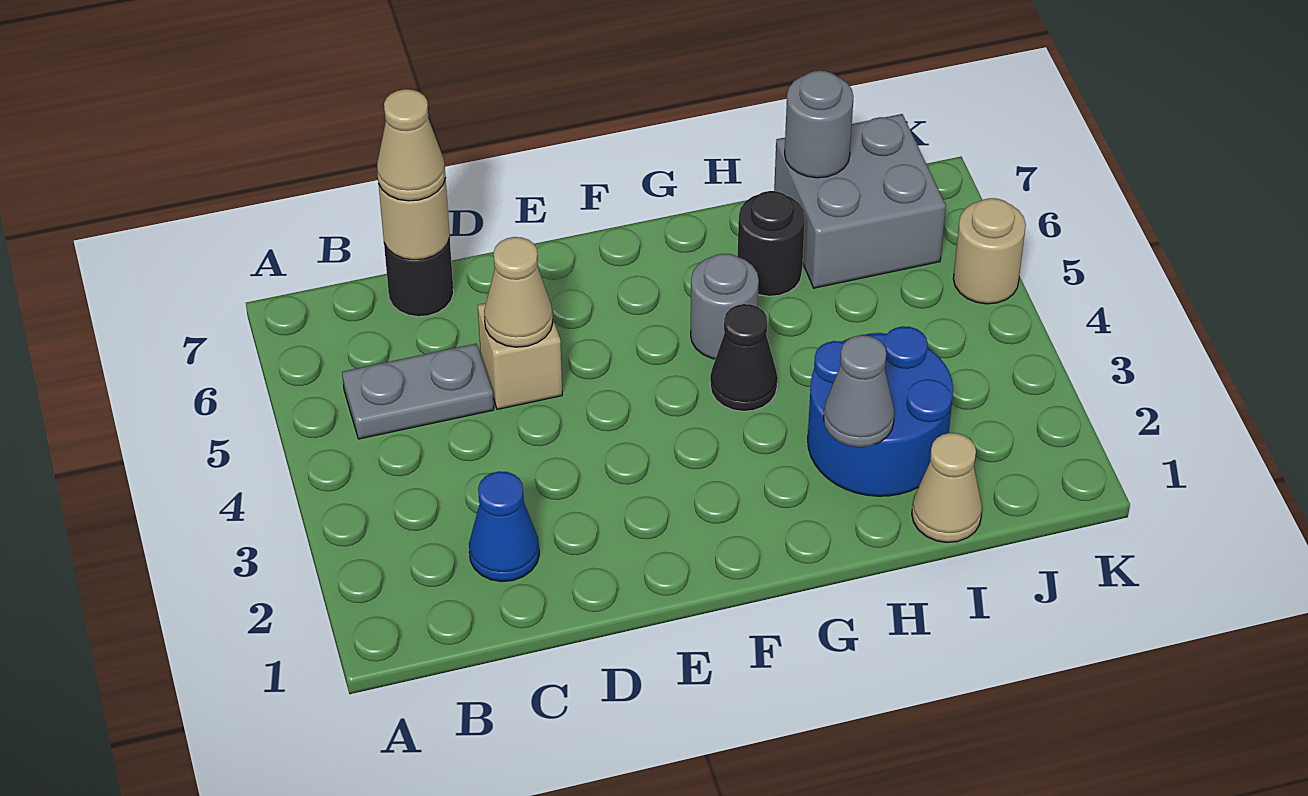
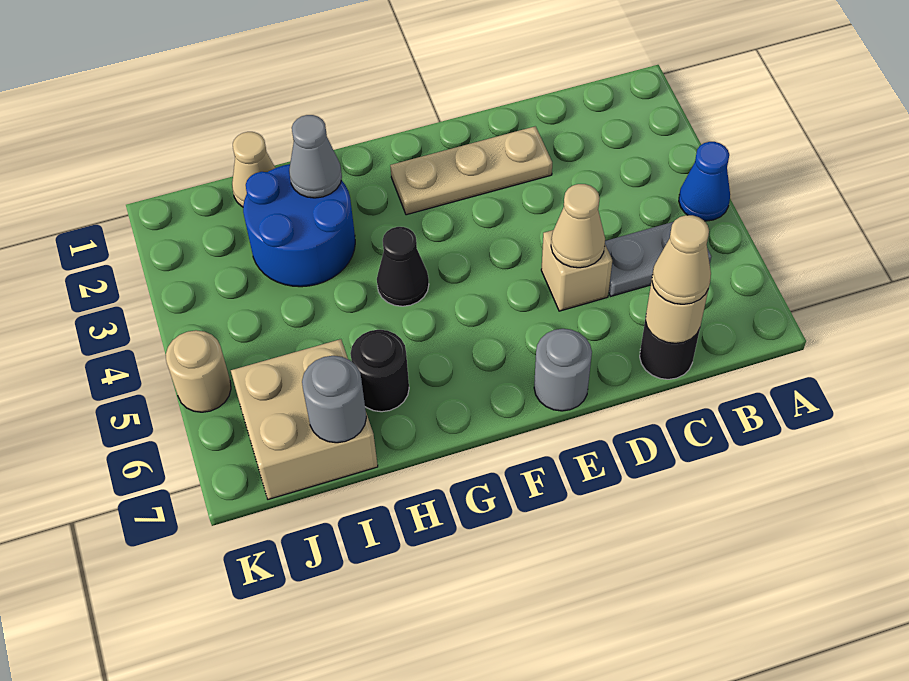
blue cone C2 level 1 -> blue cone A4 level 1
none -> tan plate D2:F2 level 1
grey round brick G5 level 1 -> grey round brick E7 level 1
grey brick I6:J7 level 1 -> tan brick I6:J7 level 1

